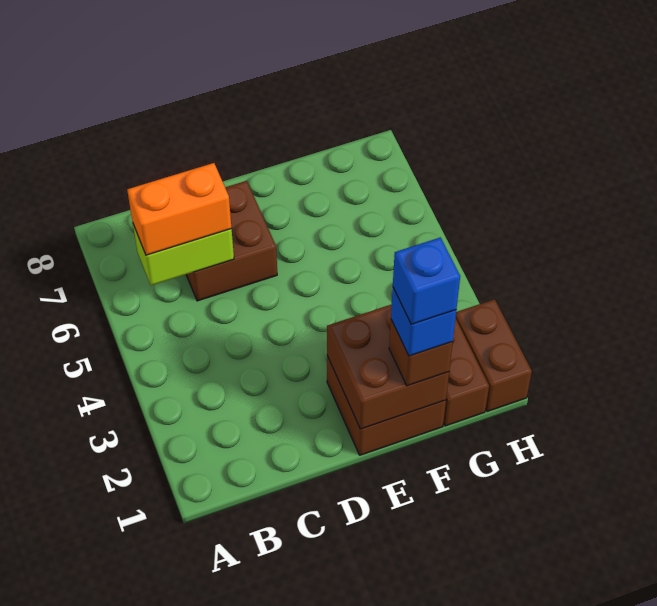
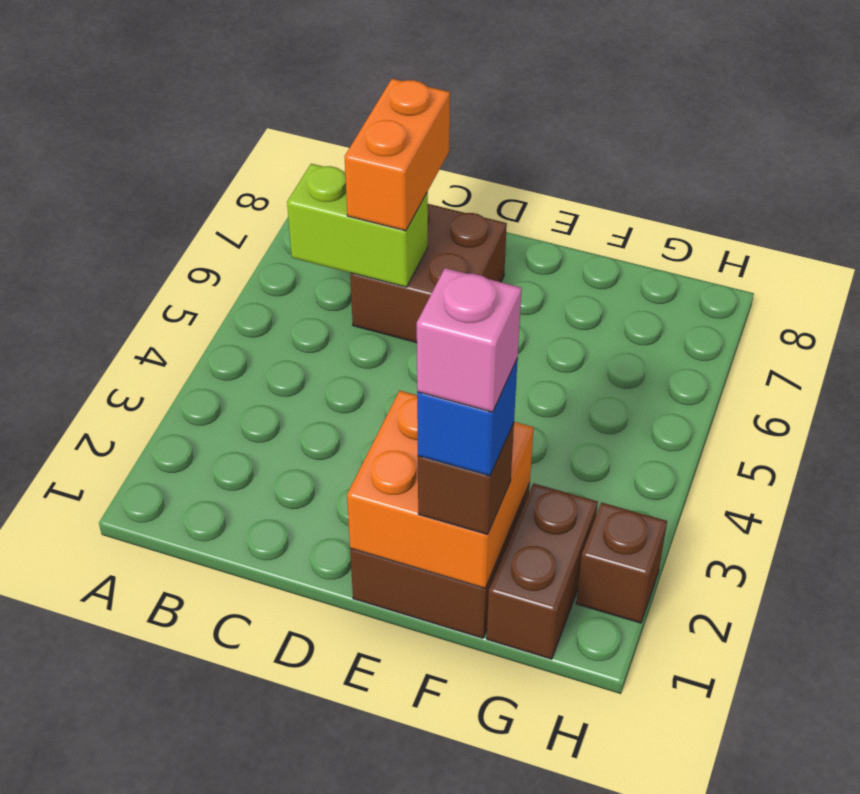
orange brick B6:C6 level 3 -> orange brick C6:C7 level 3
brown brick E1:F2 level 2 -> orange brick E1:F2 level 2
blue brick F1 level 5 -> pink brick F1 level 5
brown brick H1:H2 level 1 -> brown brick H2 level 1

